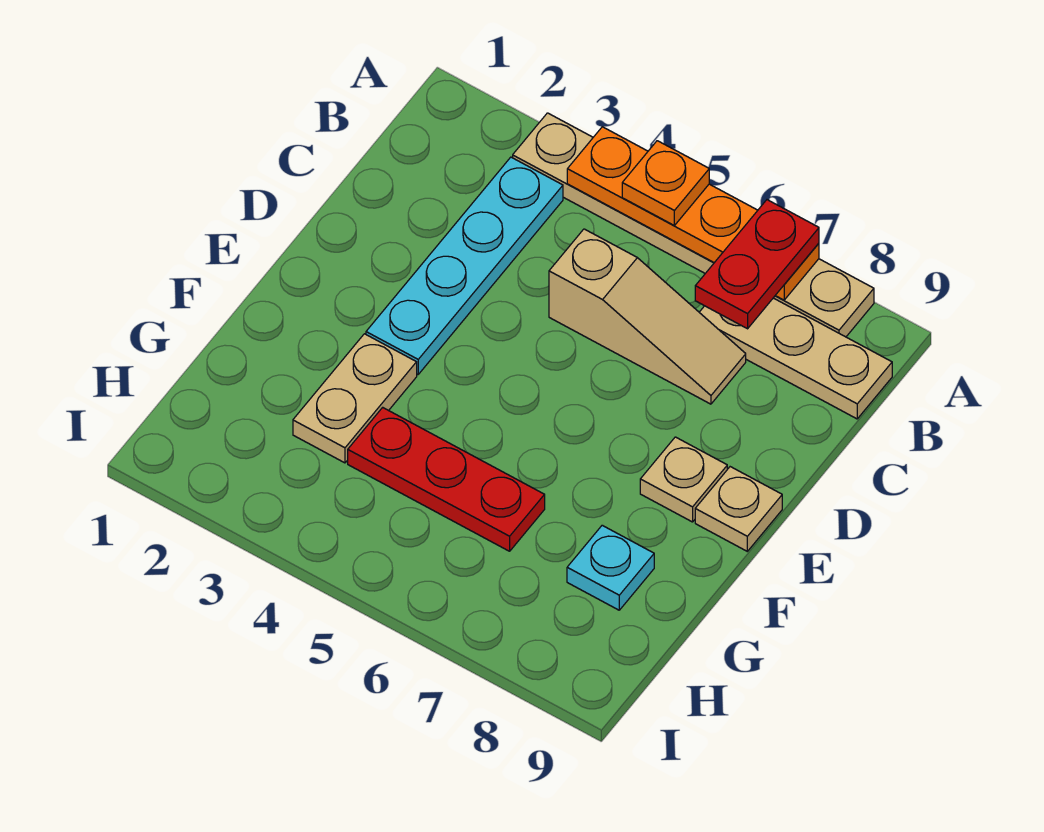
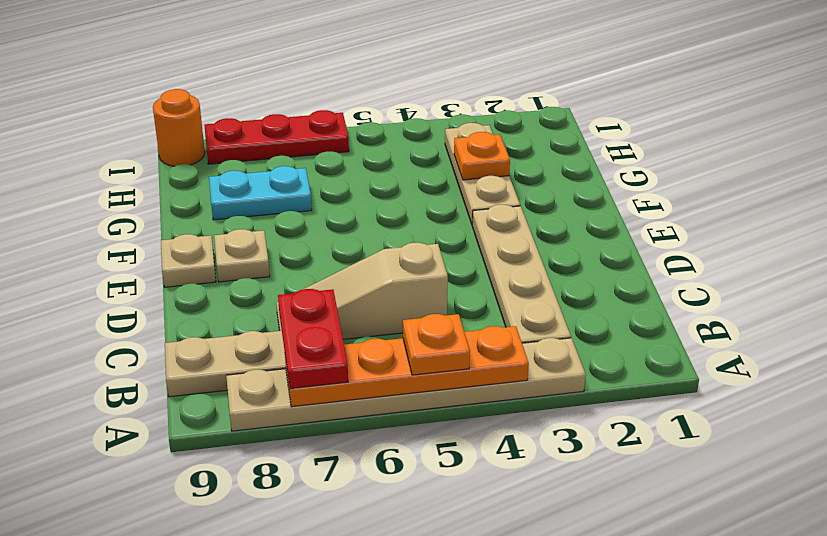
cyan plate B3:E3 level 1 -> tan plate B3:E3 level 1
tan plate F3:G3 level 1 -> tan plate F3:H3 level 1
none -> orange plate G3 level 2
red plate G4:G6 level 1 -> red plate I6:I8 level 1
cyan plate G8 level 1 -> cyan plate G7:G8 level 1
none -> orange round brick I9 level 1

